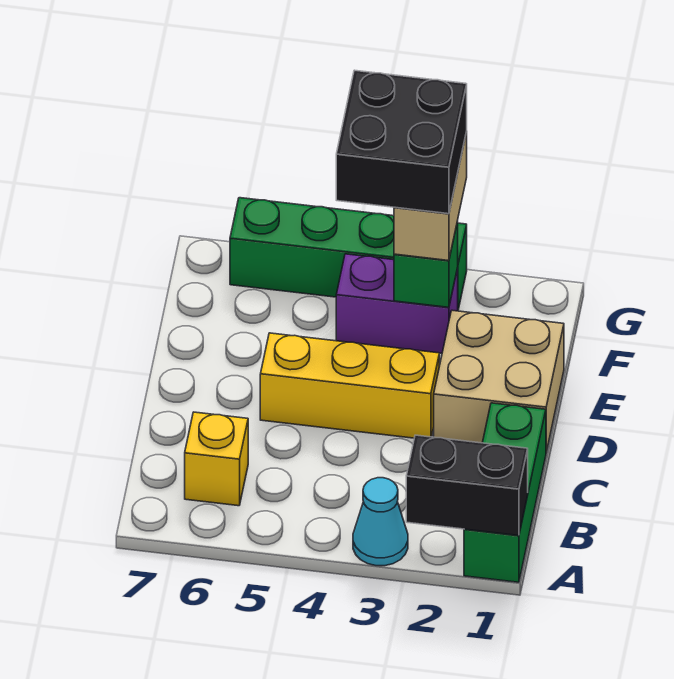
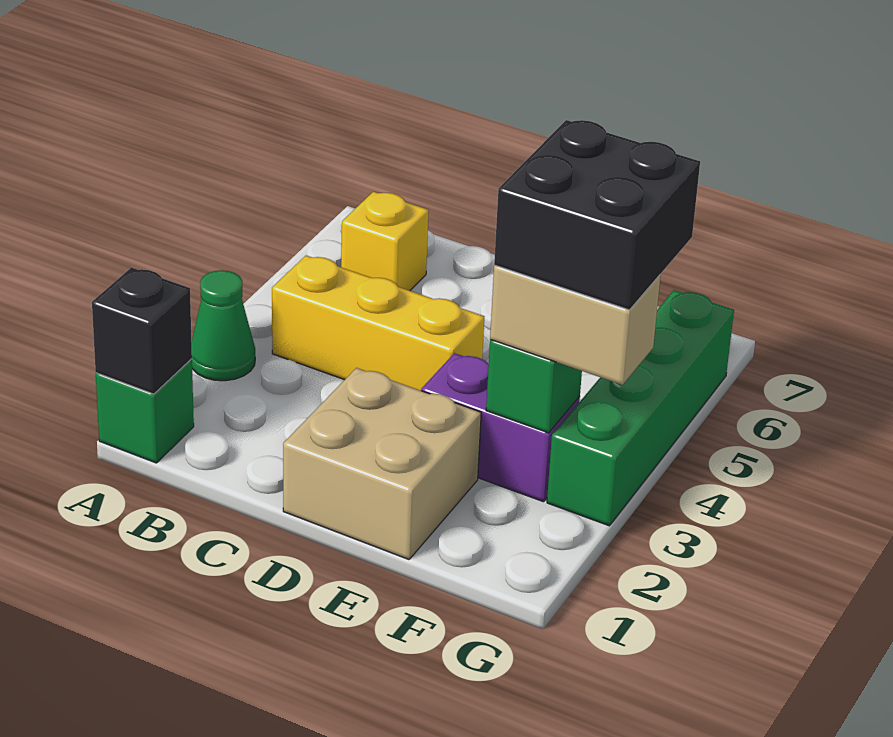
green brick A1:C1 level 1 -> green brick A1 level 1
black brick A1:A2 level 2 -> black brick A1 level 2
cyan cone A3 level 1 -> green cone A3 level 1
yellow brick D3:D5 level 1 -> yellow brick B4:D4 level 1
purple brick F3:F4 level 1 -> purple brick E3:F3 level 1

